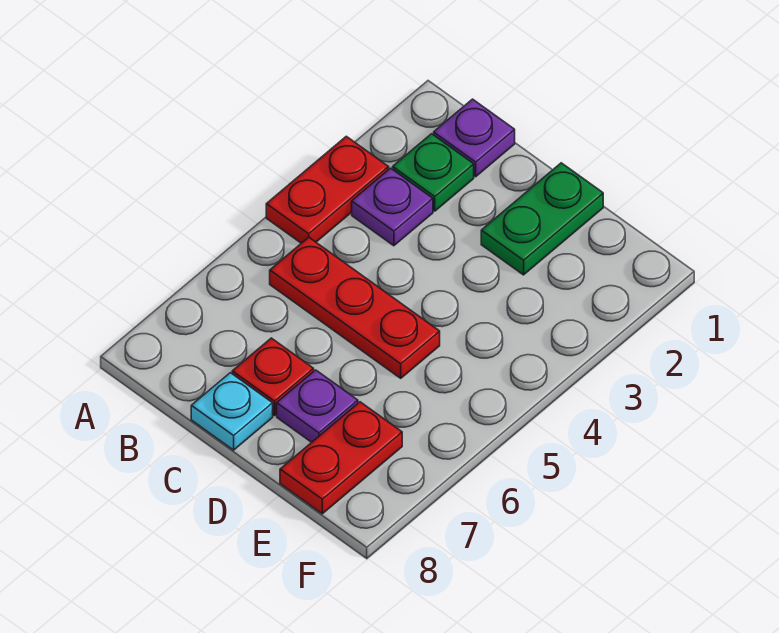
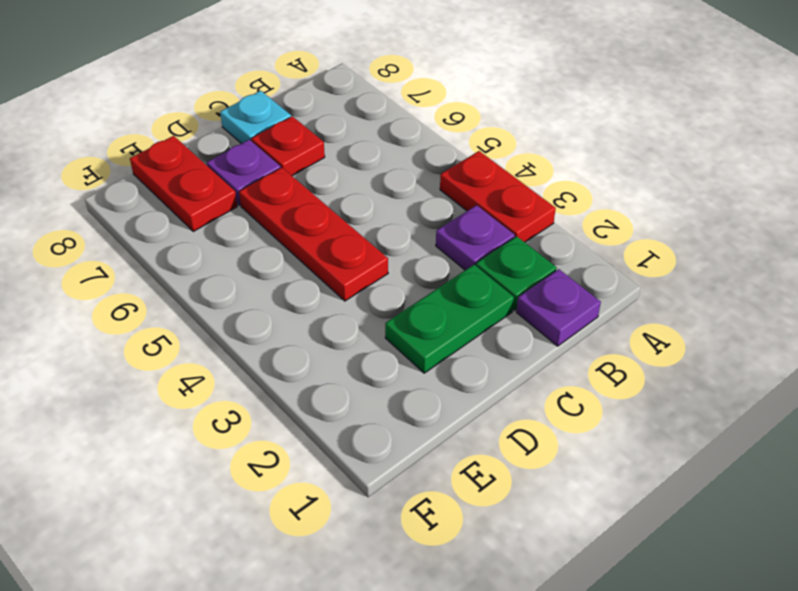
red plate B5:D5 level 1 -> red plate D4:D6 level 1
green plate D1:D2 level 1 -> green plate C2:D2 level 1

